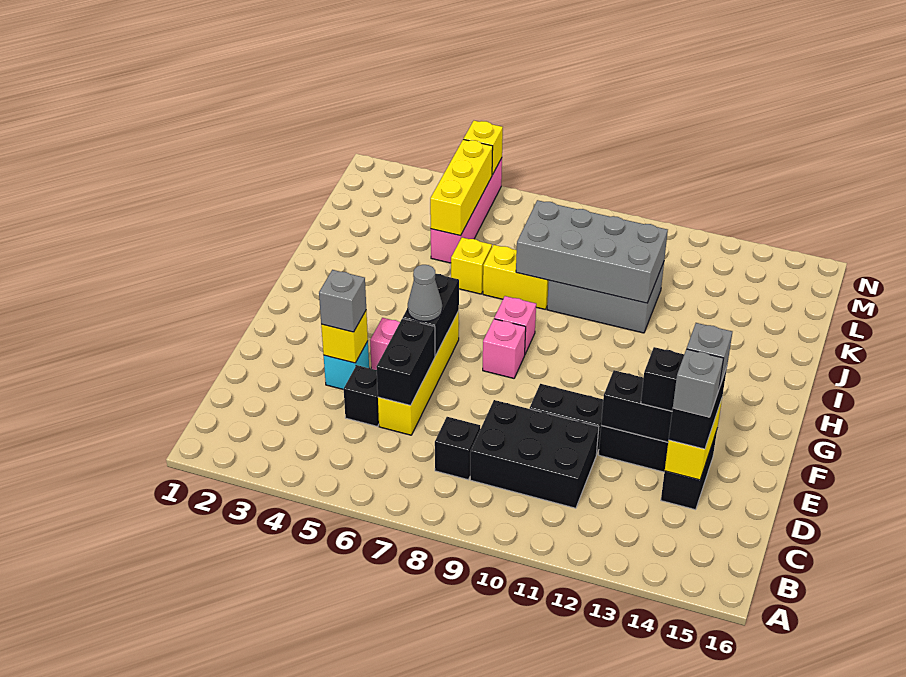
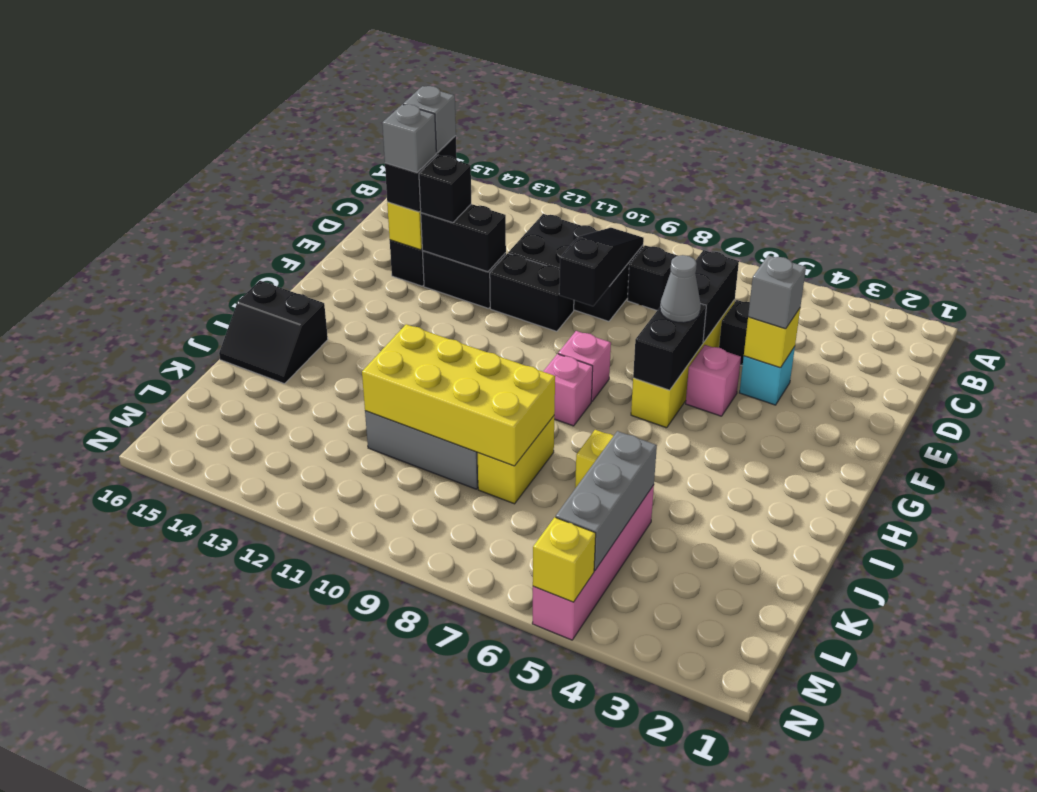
none -> black slope C9:E9 level 2 top E
none -> black slope I15:J16 level 1 top I
yellow brick J7:J8 level 1 -> yellow brick J8:K8 level 1
grey brick J8:K11 level 2 -> yellow brick J8:K11 level 2
yellow brick K5:M5 level 2 -> grey brick K5:M5 level 2

